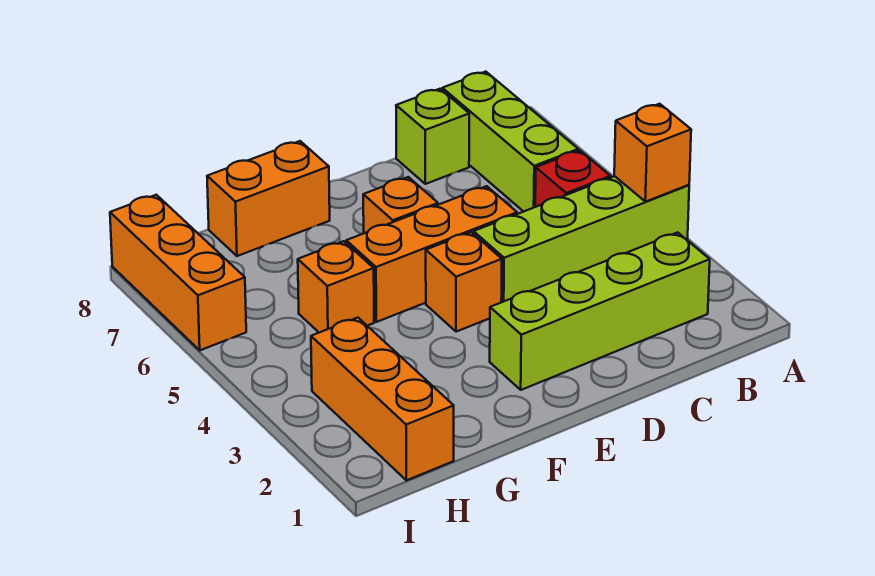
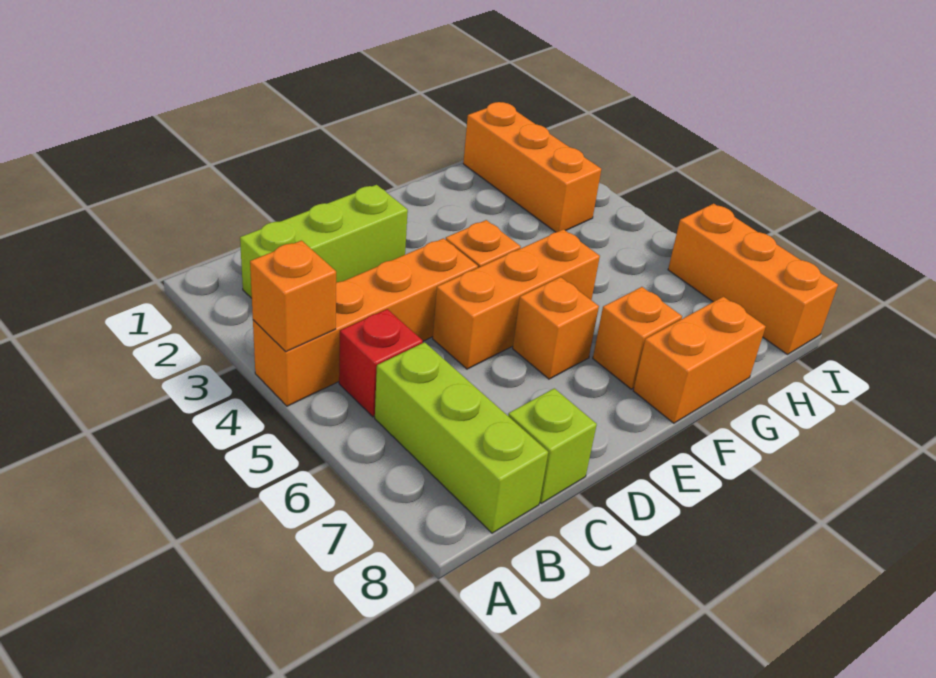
lime brick A4:D4 level 1 -> orange brick A4:D4 level 1
lime brick B2:E2 level 1 -> lime brick B2:D2 level 1
orange brick G5 level 1 -> orange brick F7 level 1

